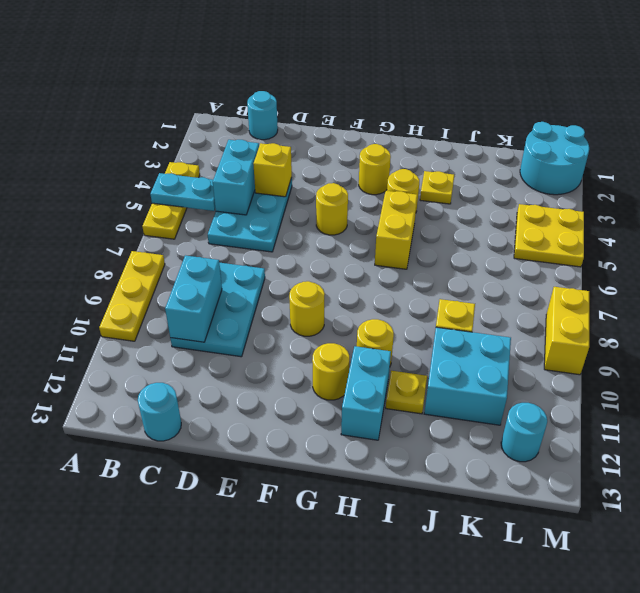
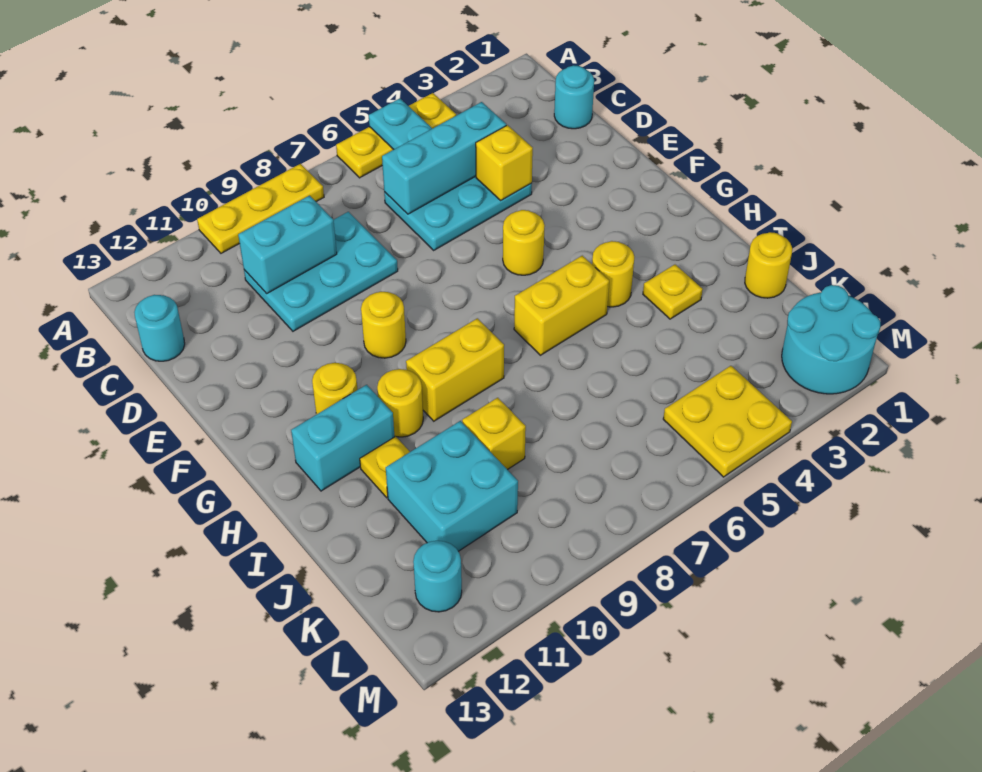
cyan brick C4:C5 level 2 -> cyan brick C4:C6 level 2
yellow round brick G3 level 1 -> yellow round brick J1 level 1
yellow brick M8:M9 level 1 -> yellow brick H8:H9 level 1

